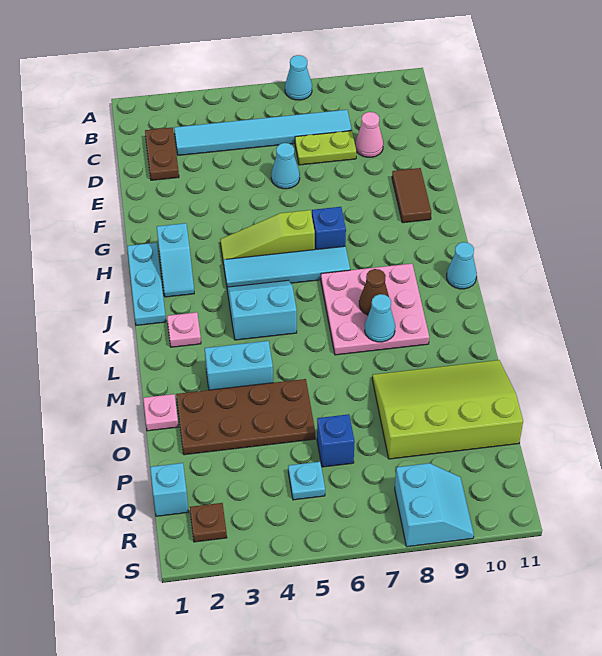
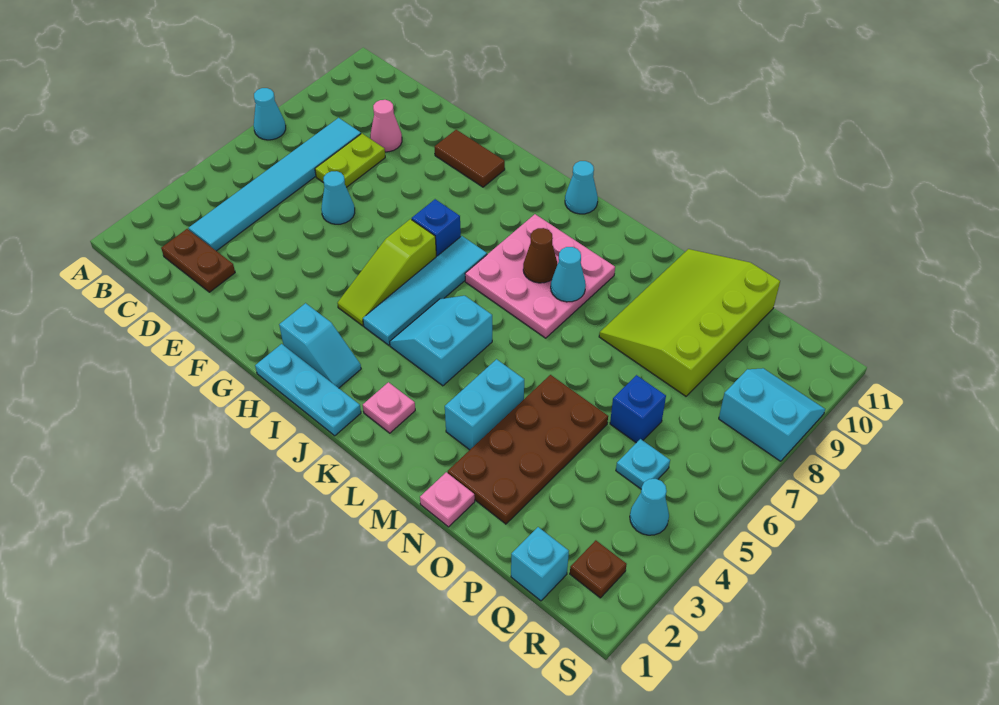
none -> cyan cone R4 level 1

